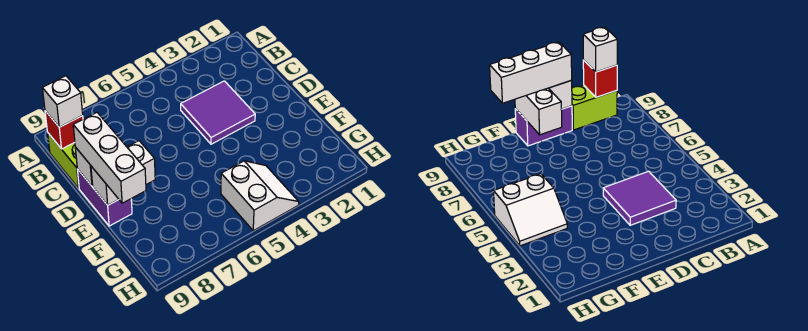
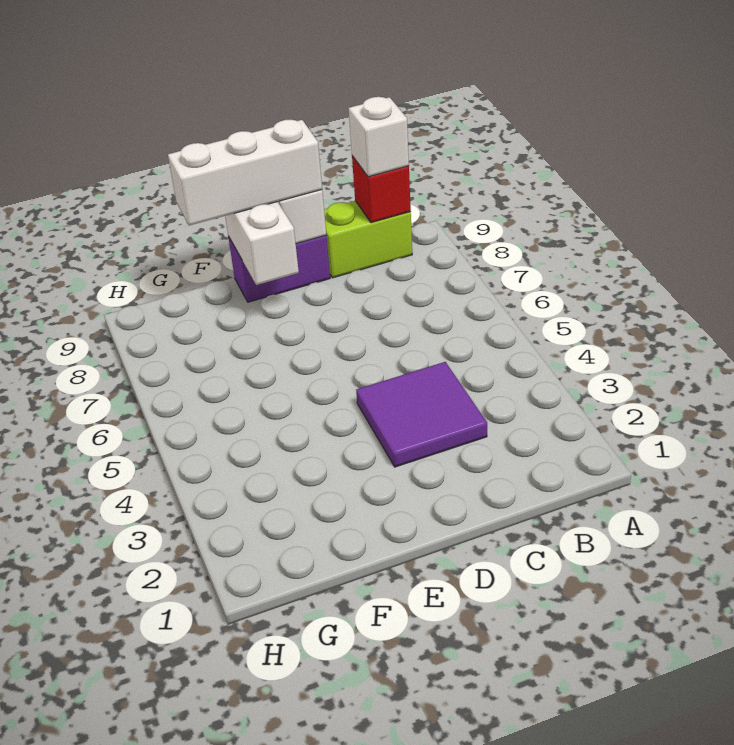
white slope G4:H5 level 1 top 5 -> none

